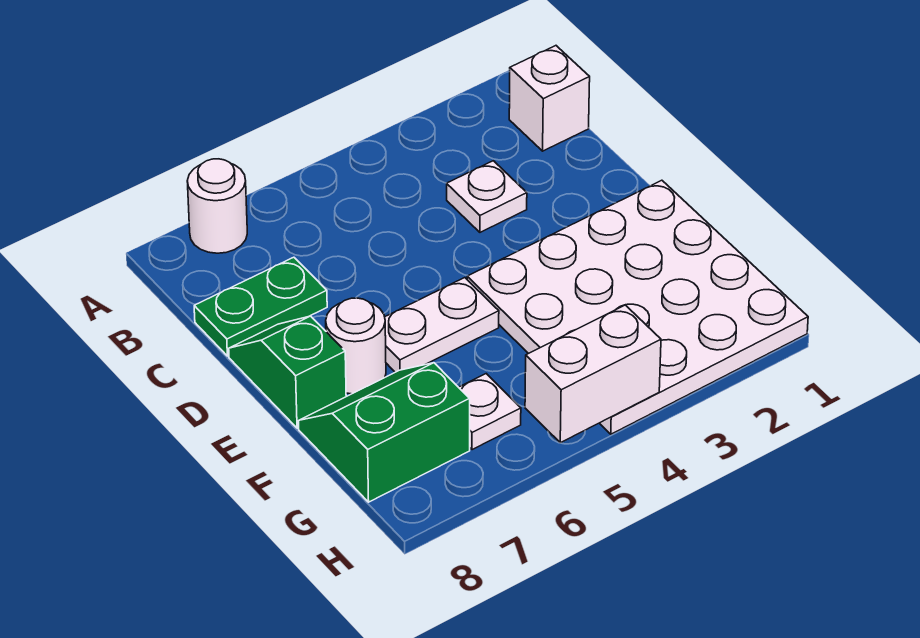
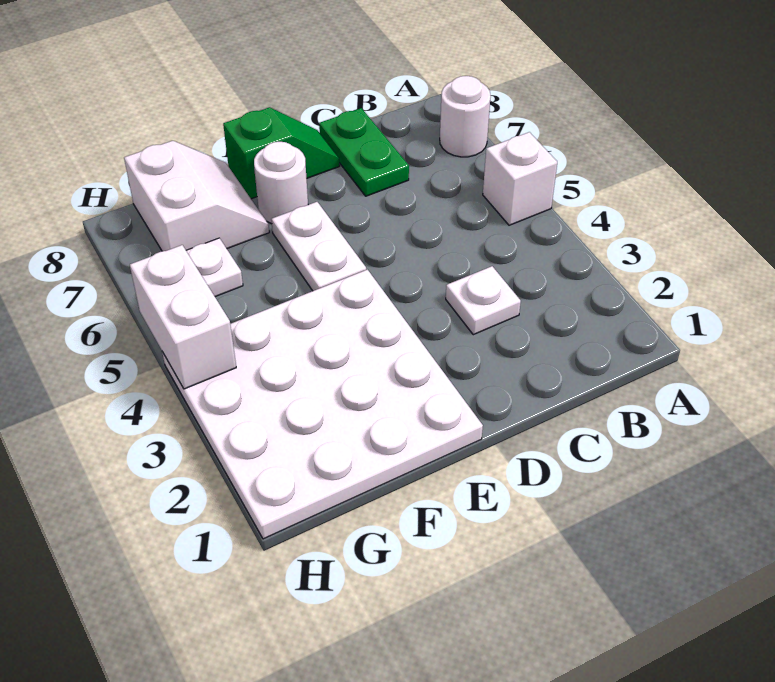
white brick B1 level 1 -> white brick A5 level 1
green slope F7:G8 level 1 top G -> white slope F7:G8 level 1 top G

